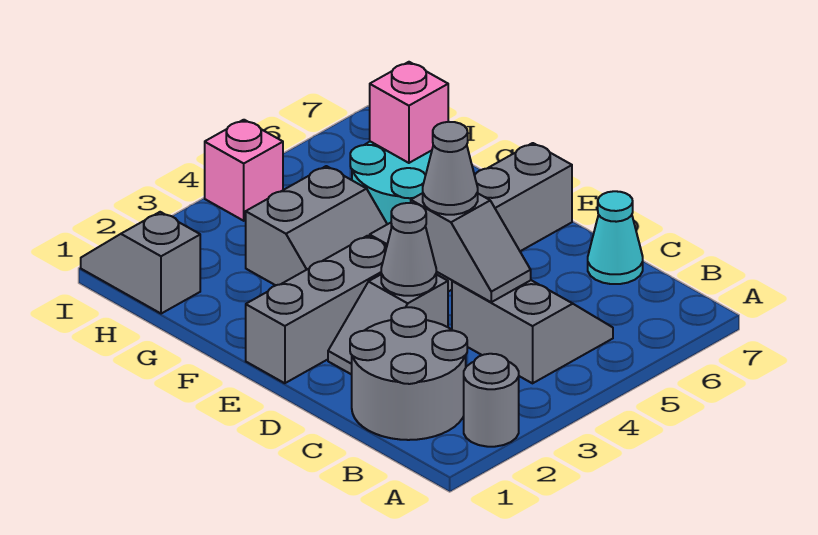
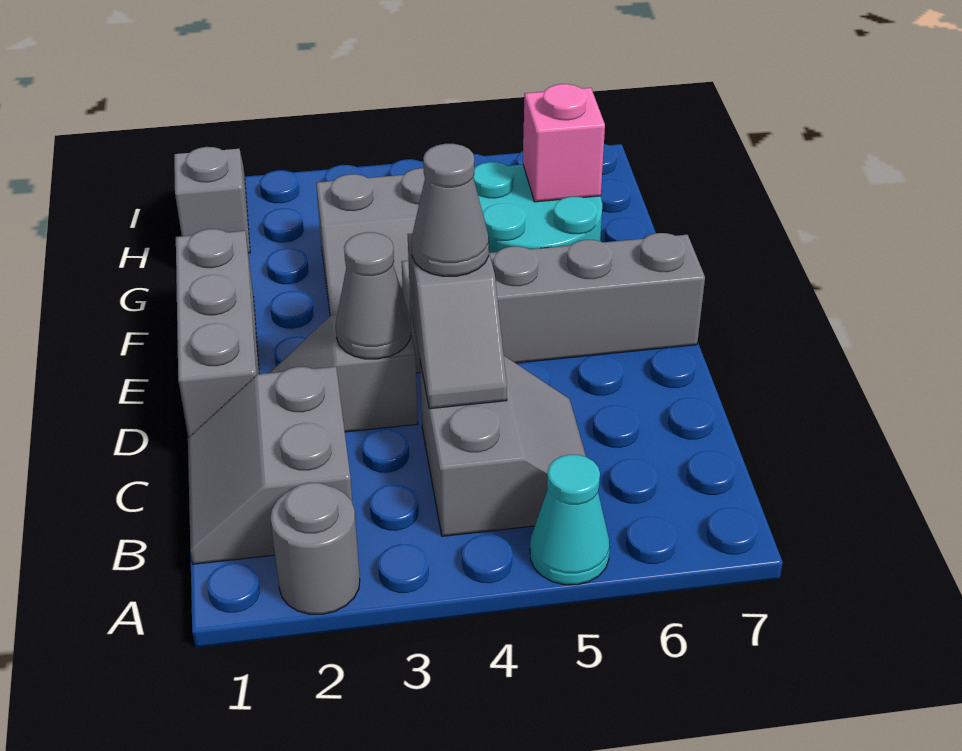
grey round brick B1:C2 level 1 -> grey slope B1:C2 level 1 top 2
cyan cone C7 level 1 -> cyan cone A5 level 1
grey brick E1:E3 level 1 -> grey brick D1:F1 level 1
pink brick I4 level 1 -> none

